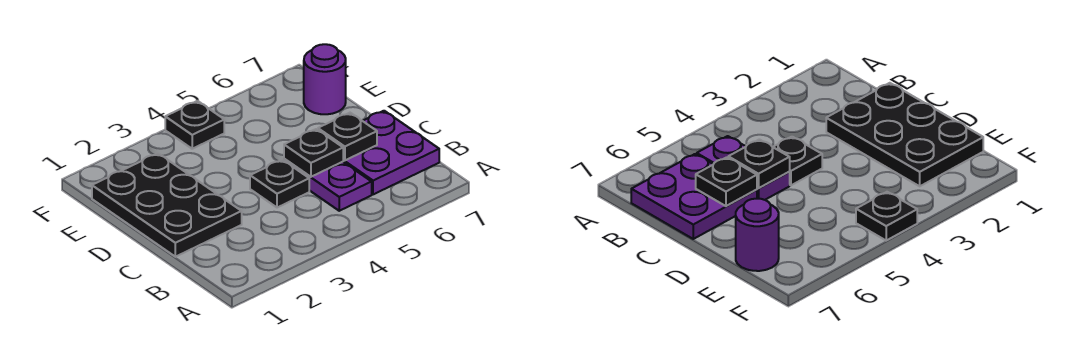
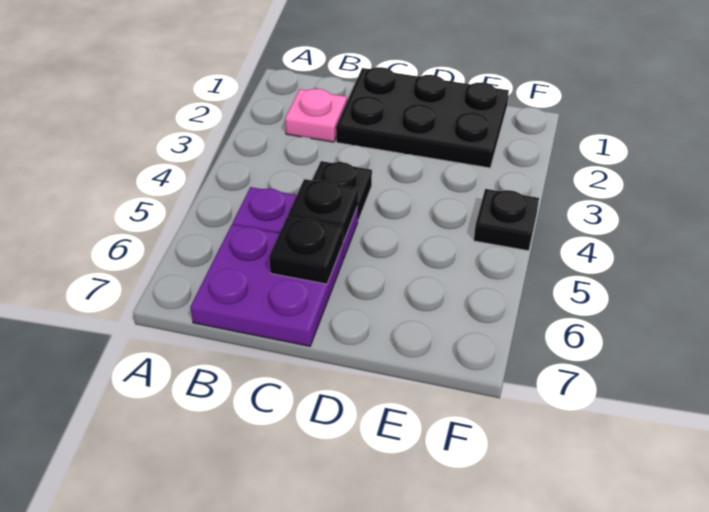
none -> pink plate B2 level 1
purple round brick E7 level 1 -> none

